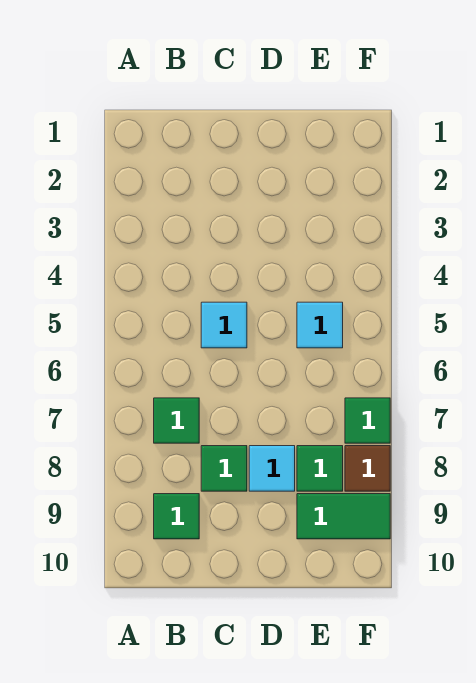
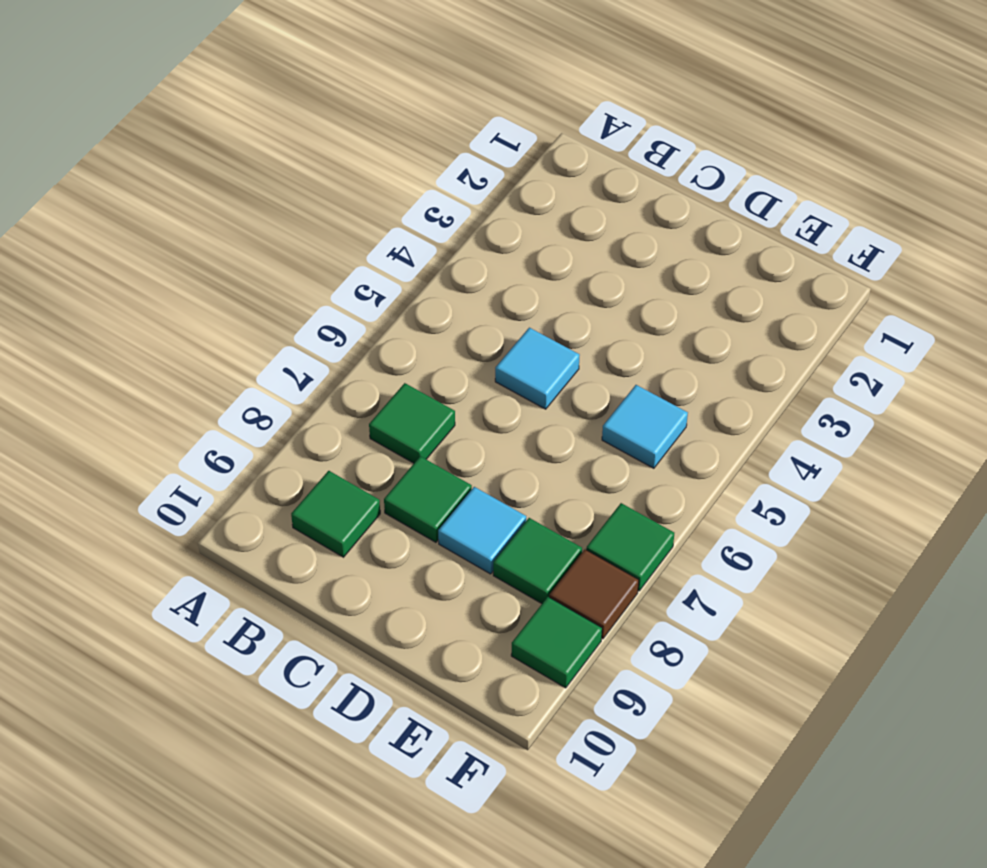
green tile E9:F9 level 1 -> green tile F9 level 1

